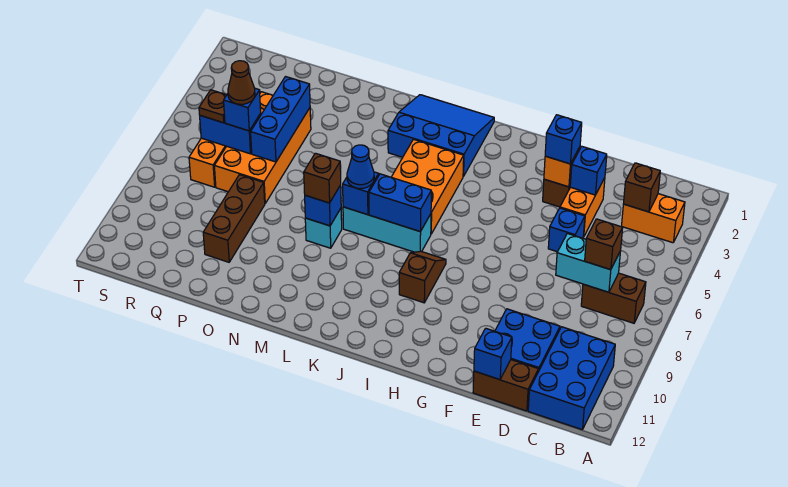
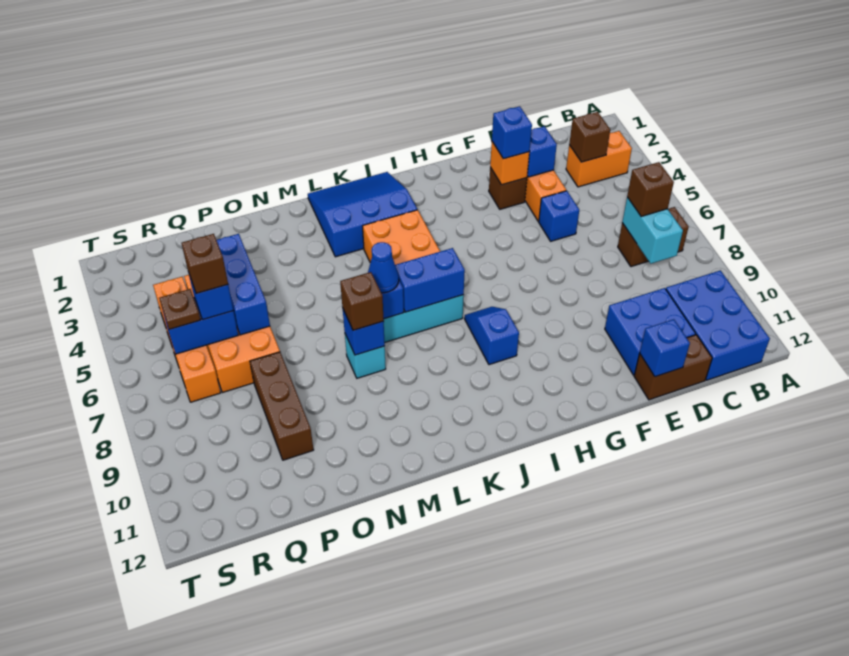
cyan brick C7:D7 level 2 -> cyan brick C7:C8 level 2
brown slope I8:I9 level 1 top 9 -> blue slope I8:I9 level 1 top 9
brown cone Q6 level 4 -> brown brick Q6 level 4

